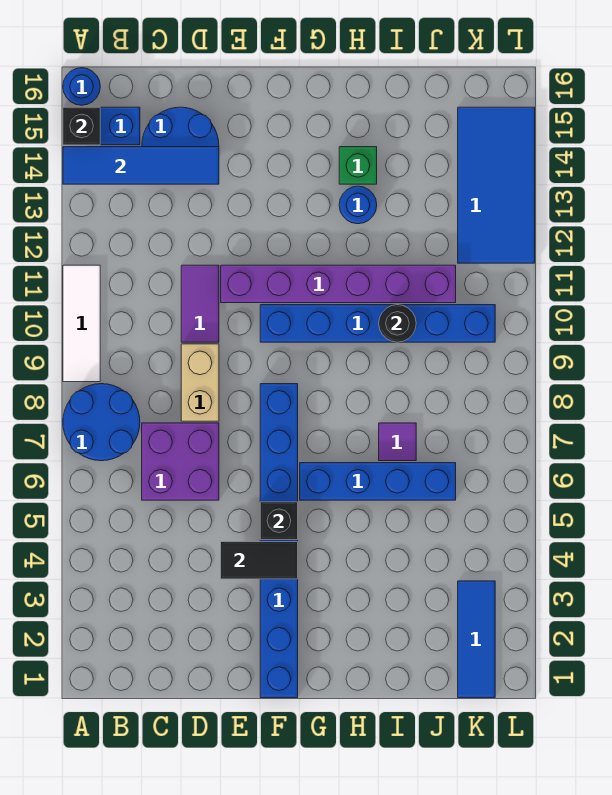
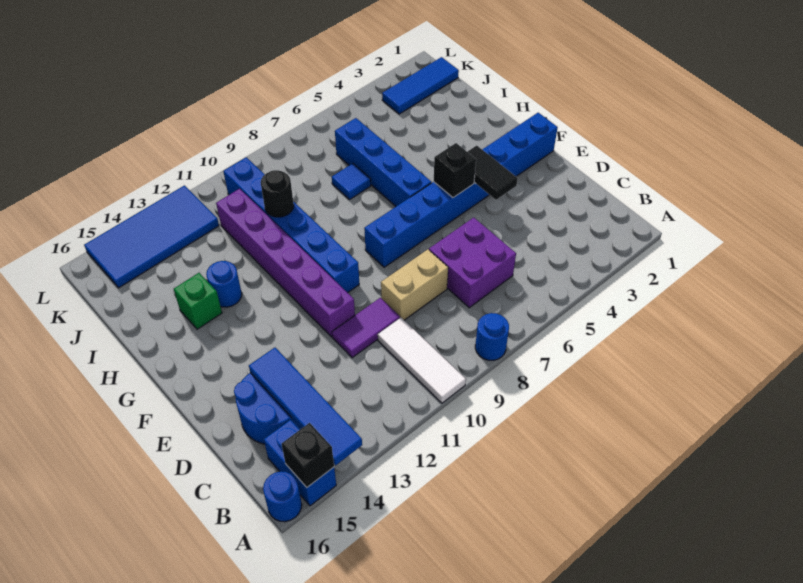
blue round brick A7:B8 level 1 -> blue round brick A8 level 1
white tile A9:A11 level 1 -> white tile A10:C10 level 1
purple tile I7 level 1 -> blue tile I7 level 1

